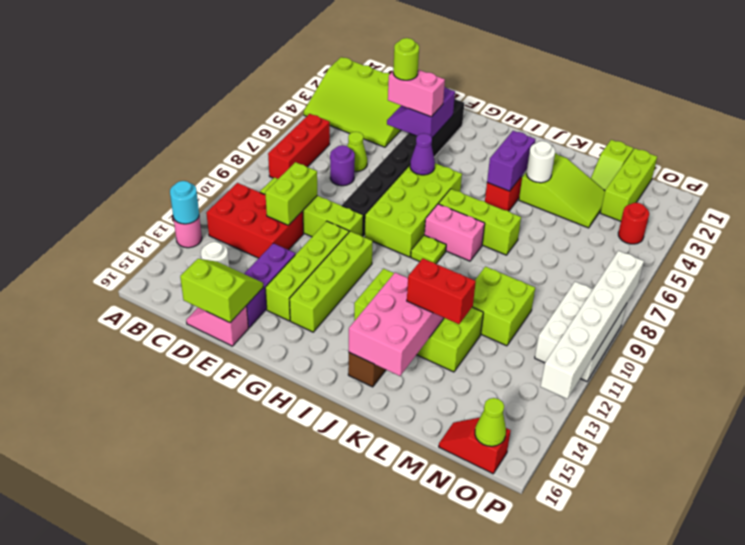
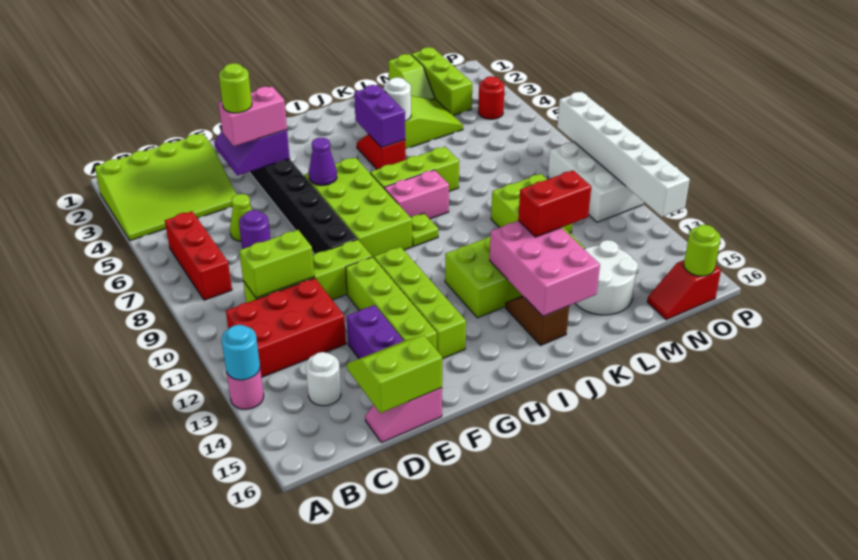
lime brick D10:D11 level 2 -> lime brick C10:D10 level 2
none -> white round brick L14:M15 level 1
lime cone O16 level 2 -> lime round brick O16 level 2

